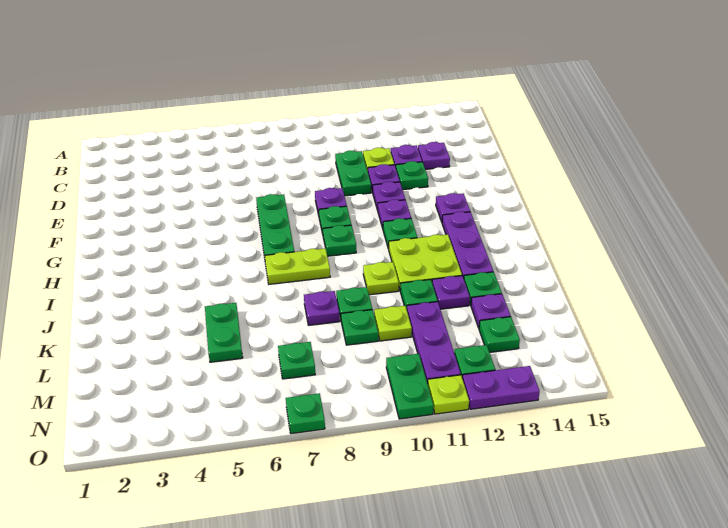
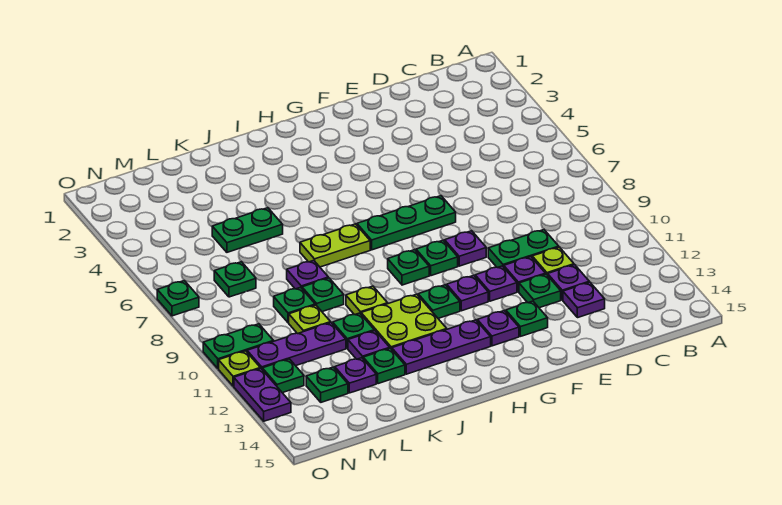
none -> green plate F13 level 1
lime plate I7:I8 level 1 -> lime plate I7:J7 level 1

